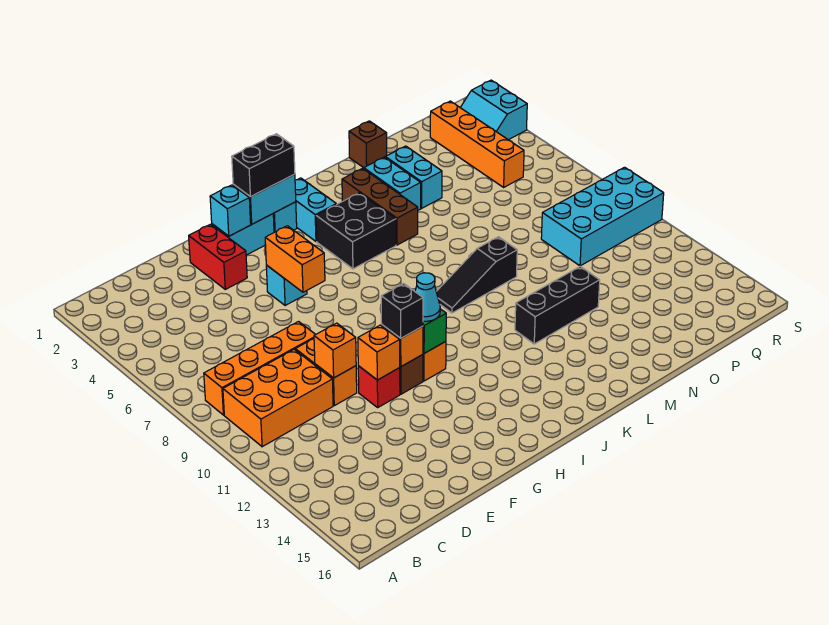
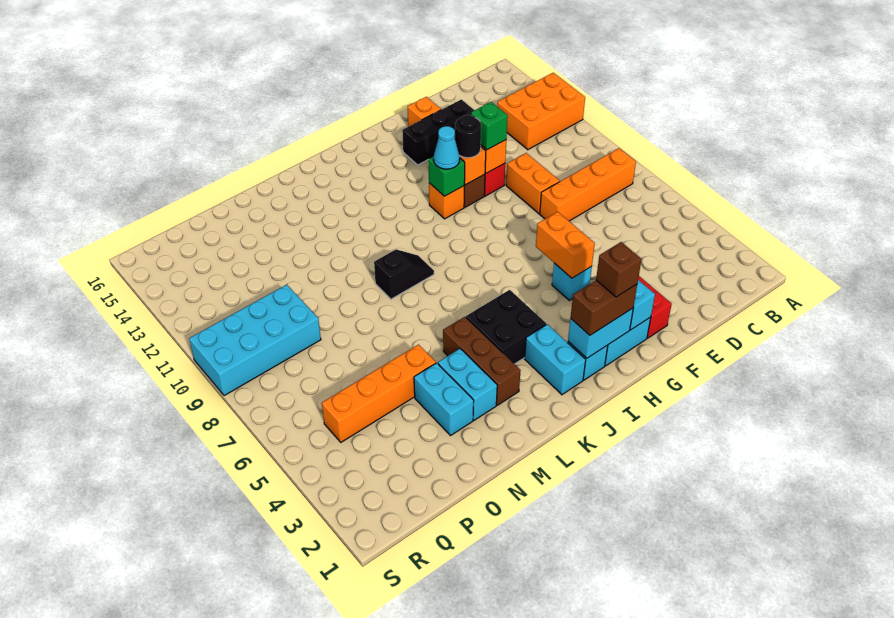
orange brick B9:D10 level 1 -> orange brick A12:C13 level 1
orange brick E10 level 2 -> orange brick F15 level 1
none -> green brick F11 level 3
black brick G11 level 3 -> black round brick G11 level 3
black brick H2:I2 level 3 -> brown brick H2:I2 level 3
black slope K9:M9 level 1 top M -> black slope K9:L9 level 1 top L
black brick L12:N12 level 1 -> black brick E14:G14 level 1
brown brick N1 level 1 -> brown brick H2 level 4
orange brick Q2:Q5 level 1 -> orange brick N5:Q5 level 1
cyan slope R2:S3 level 1 top S -> none

